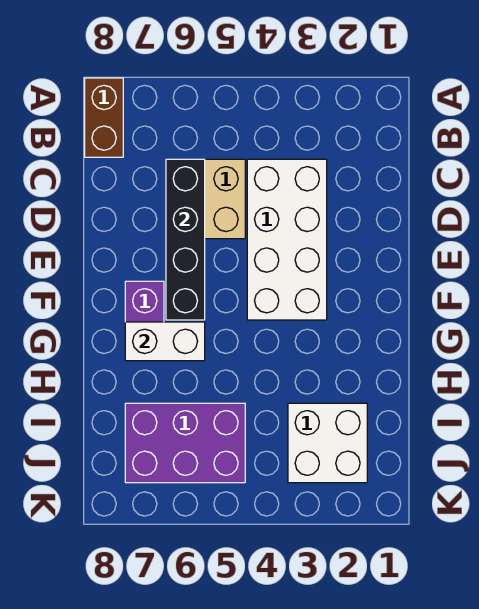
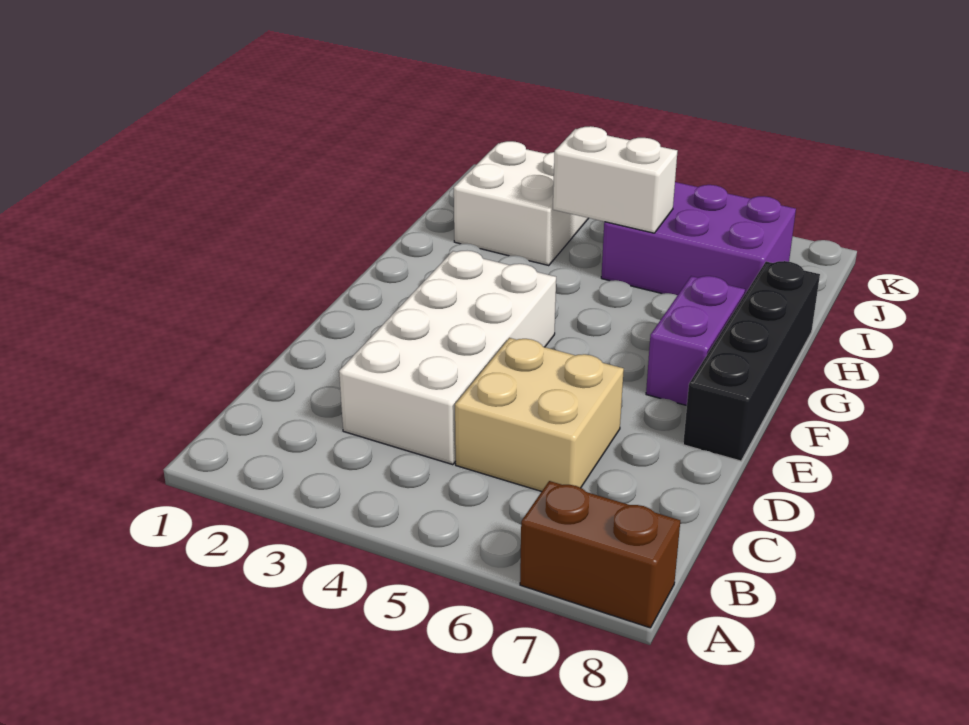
brown brick A8:B8 level 1 -> brown brick A7:A8 level 1
black brick C6:F6 level 2 -> black brick E8:H8 level 1
white brick G6:G7 level 2 -> white brick I4:I5 level 2

